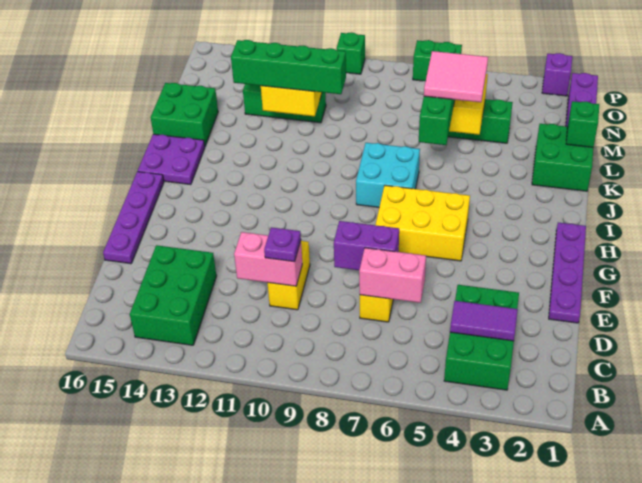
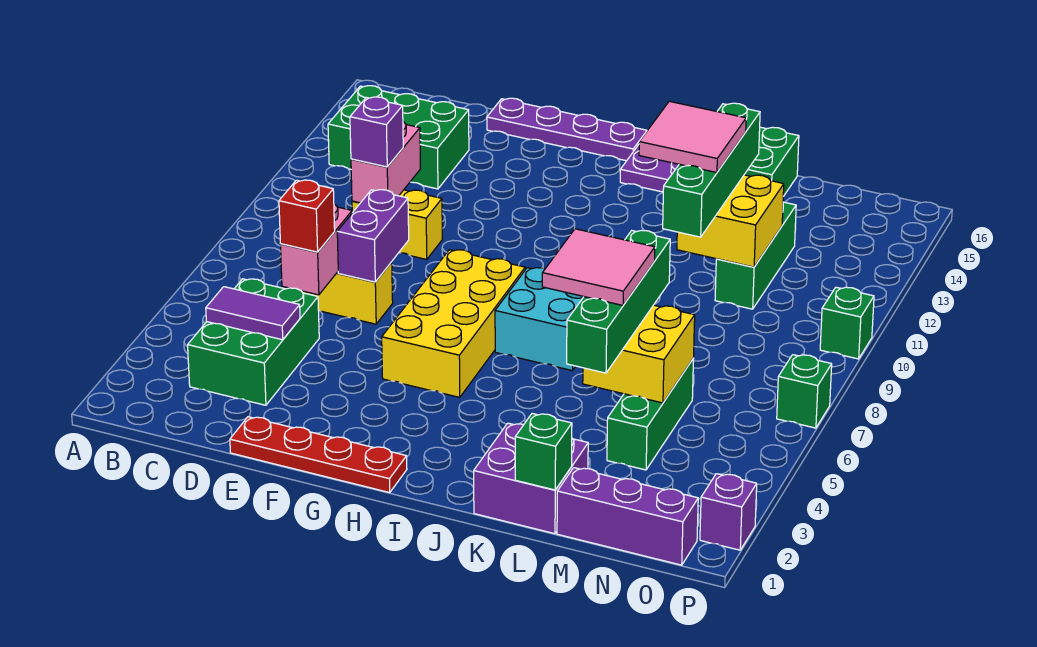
green brick B3:D4 level 1 -> green brick C3:D5 level 1
purple tile C3:C4 level 2 -> purple tile C4:D4 level 2
none -> red brick D6 level 3
purple plate D10 level 3 -> purple brick D10 level 3
purple plate E1:H1 level 1 -> red plate E1:H1 level 1
yellow brick G5:H7 level 1 -> yellow brick G5:H8 level 1
green brick J6:M6 level 3 -> green brick L4:L7 level 3
green brick K1:L2 level 1 -> purple brick K1:L2 level 1
none -> pink tile K11:L12 level 4

